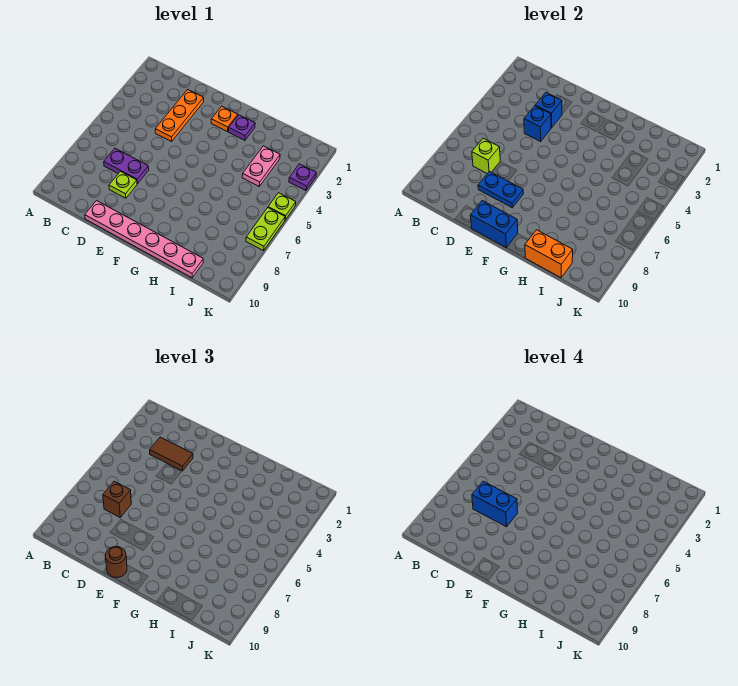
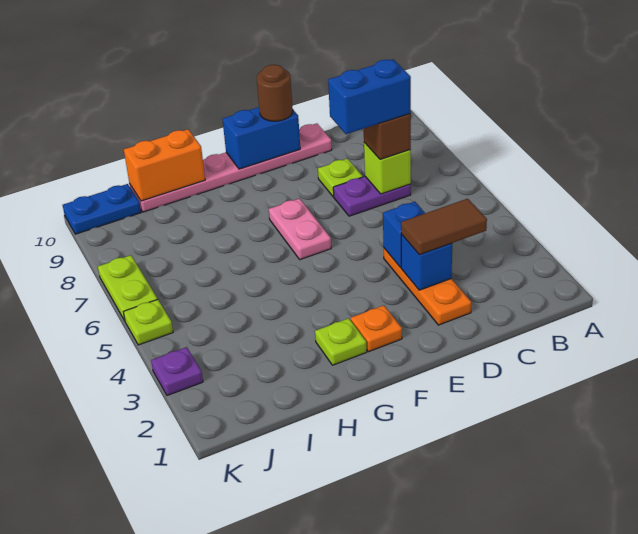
blue plate D8:E8 level 2 -> blue plate J10:K10 level 1
purple plate G2 level 1 -> lime plate G2 level 1
pink plate I3:I4 level 1 -> pink plate F6:F7 level 1

